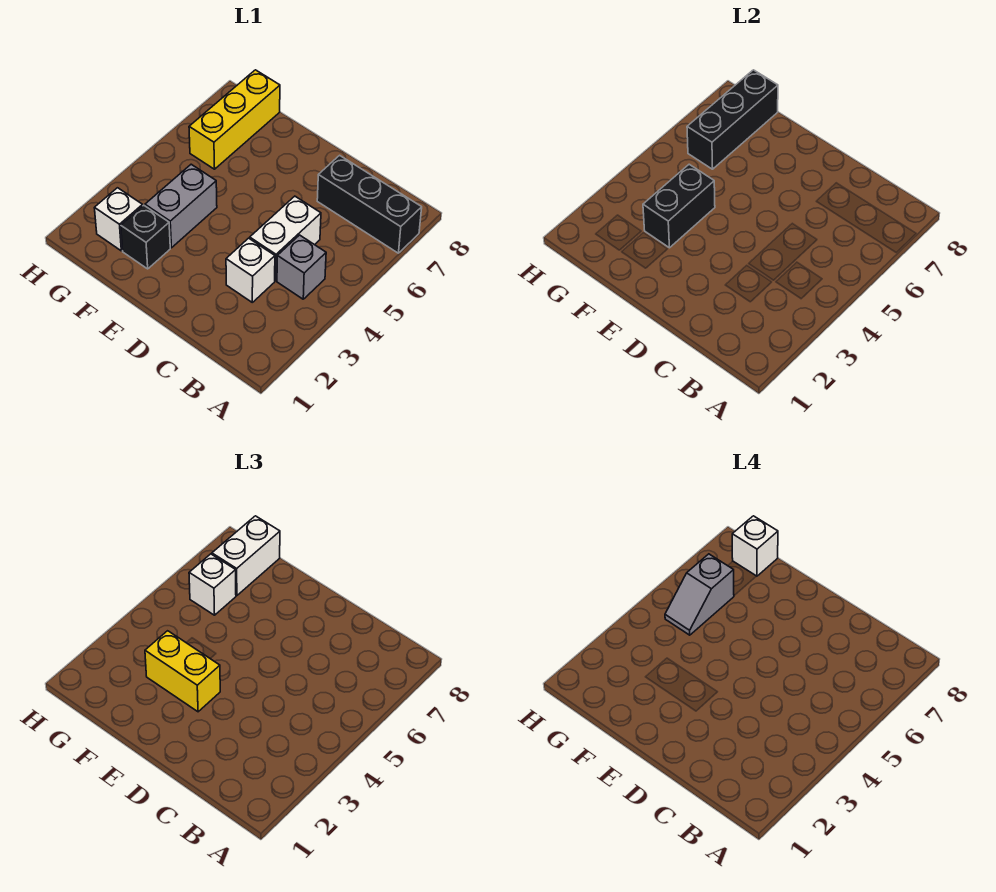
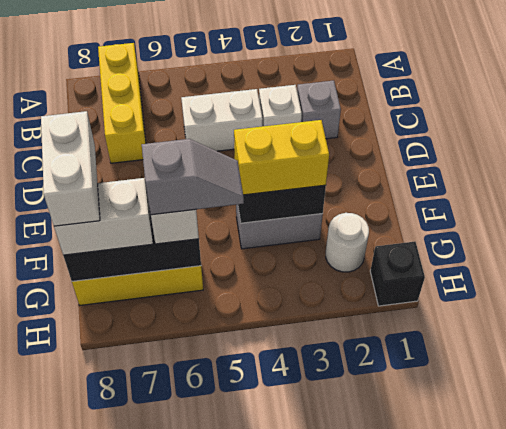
black brick A7:C7 level 1 -> yellow brick A7:C7 level 1
grey brick B4 level 1 -> grey brick C2 level 1
yellow brick E3:F3 level 3 -> yellow brick F3:F4 level 3
black brick F2 level 1 -> black brick H1 level 1
white brick G2 level 1 -> white round brick G2 level 1
white brick G8 level 4 -> white brick F8:G8 level 4

